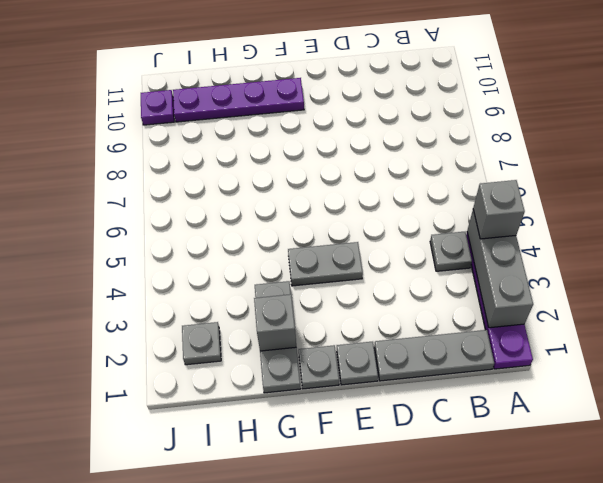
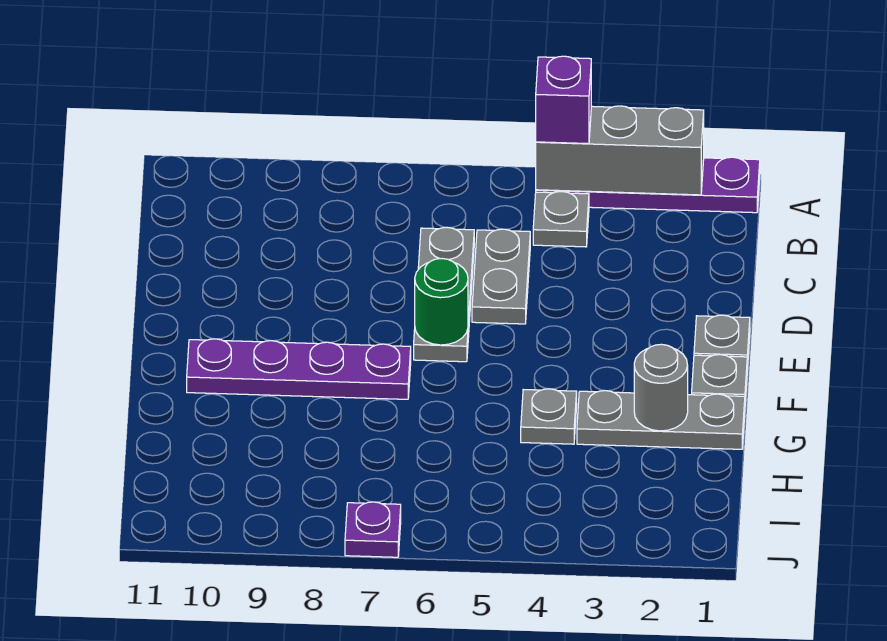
grey brick A4 level 3 -> purple brick A4 level 3
grey plate B1:D1 level 1 -> grey plate C6:E6 level 1
grey plate E4:F4 level 1 -> grey plate C5:D5 level 1
none -> green round brick E6 level 2
purple plate F10:I10 level 1 -> purple plate F7:F10 level 1
grey brick G2 level 2 -> grey round brick G2 level 2
grey plate I2 level 1 -> grey plate G4 level 1
purple plate J10 level 1 -> purple plate J7 level 1

